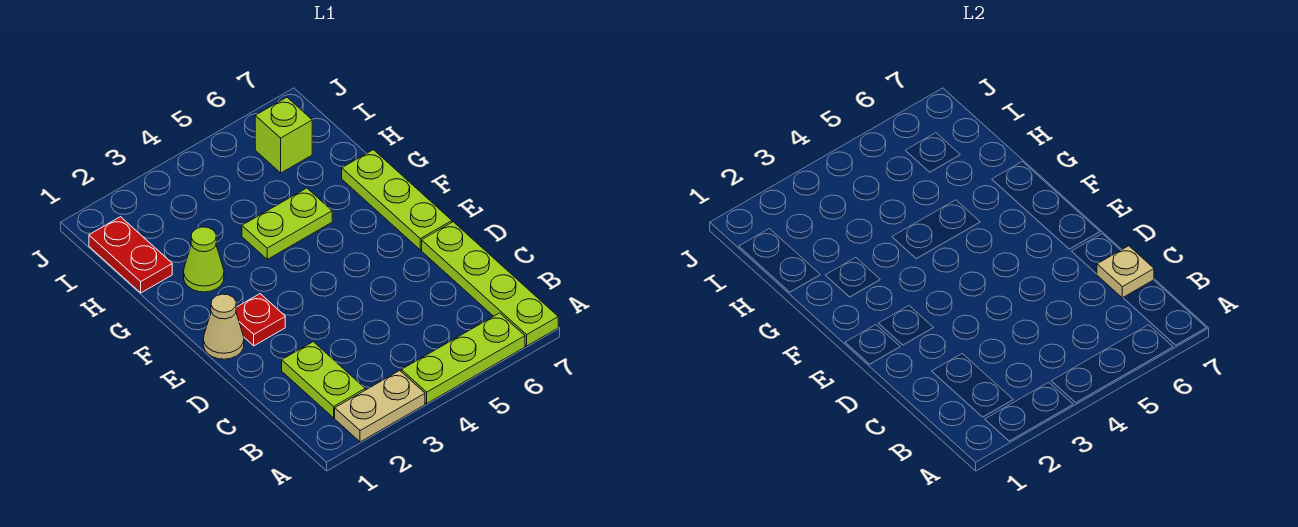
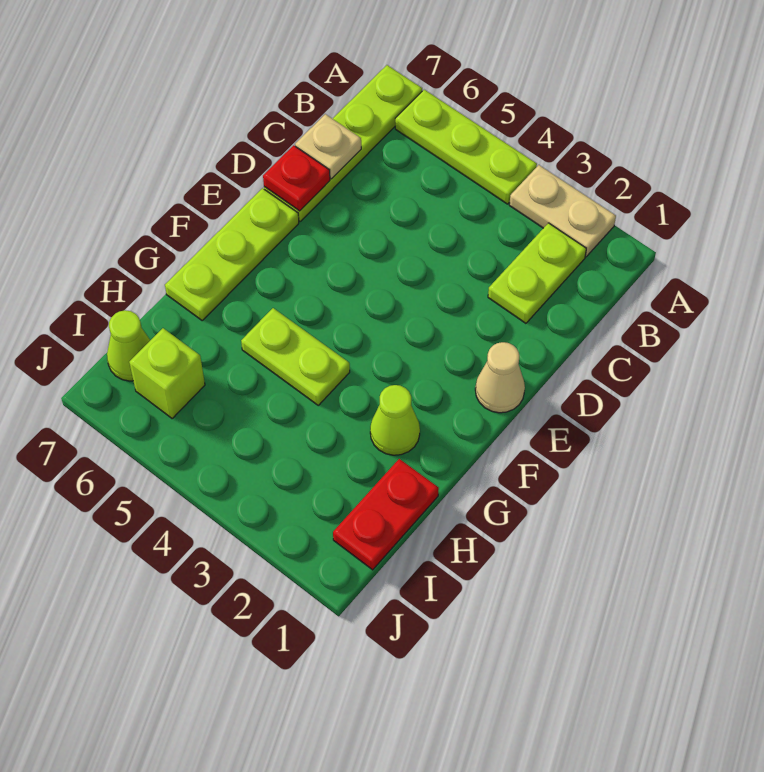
red plate E2 level 1 -> red plate D7 level 2
none -> lime cone I7 level 1

